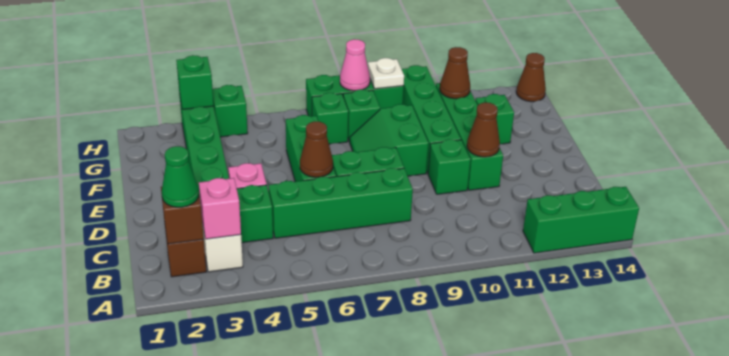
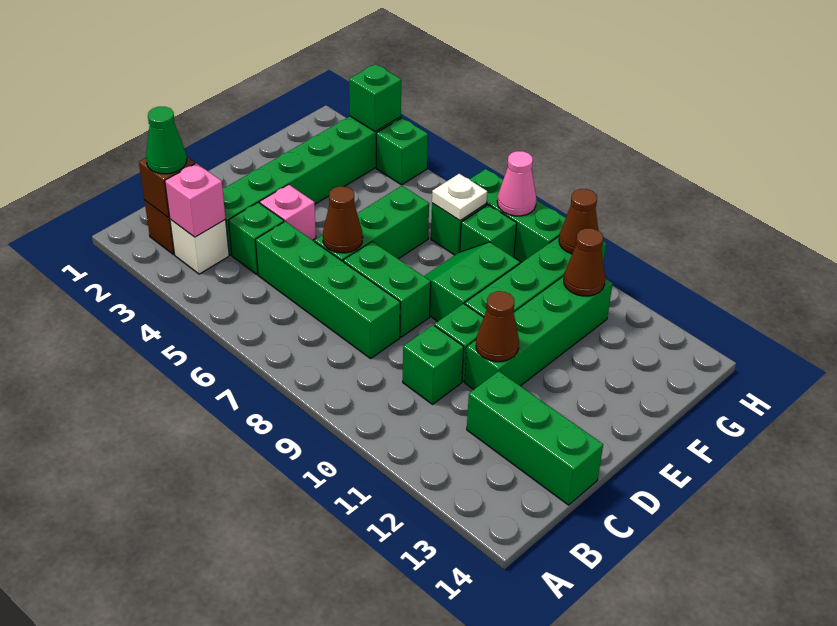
green brick A12:A14 level 1 -> green brick C12:C14 level 1
green brick F12 level 1 -> green brick C10 level 1
white plate H9 level 2 -> white plate G7 level 2
brown cone H14 level 1 -> brown cone H10 level 2

